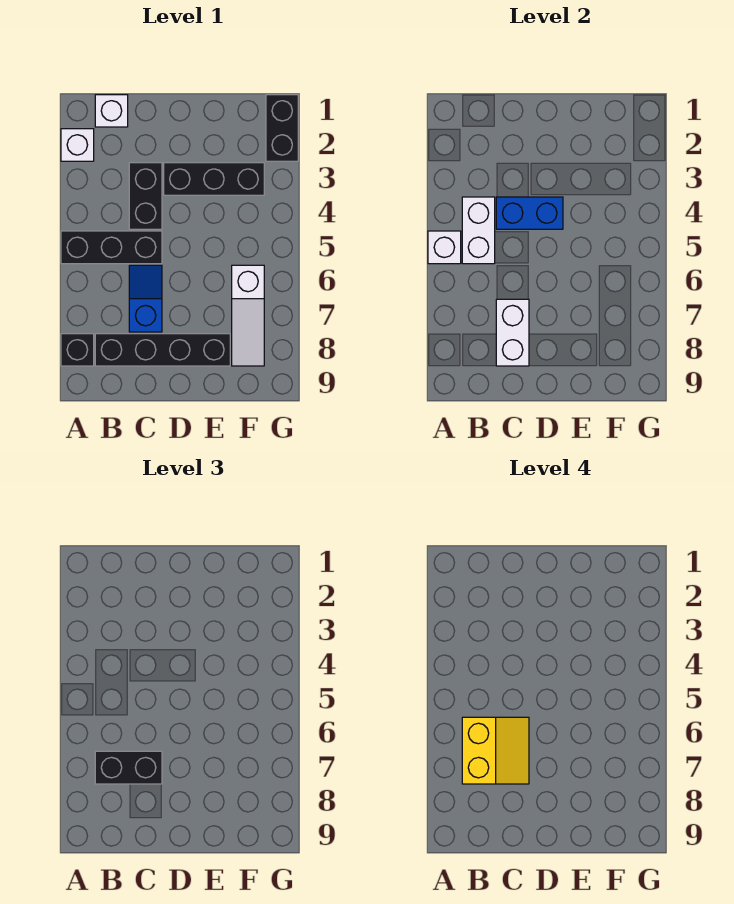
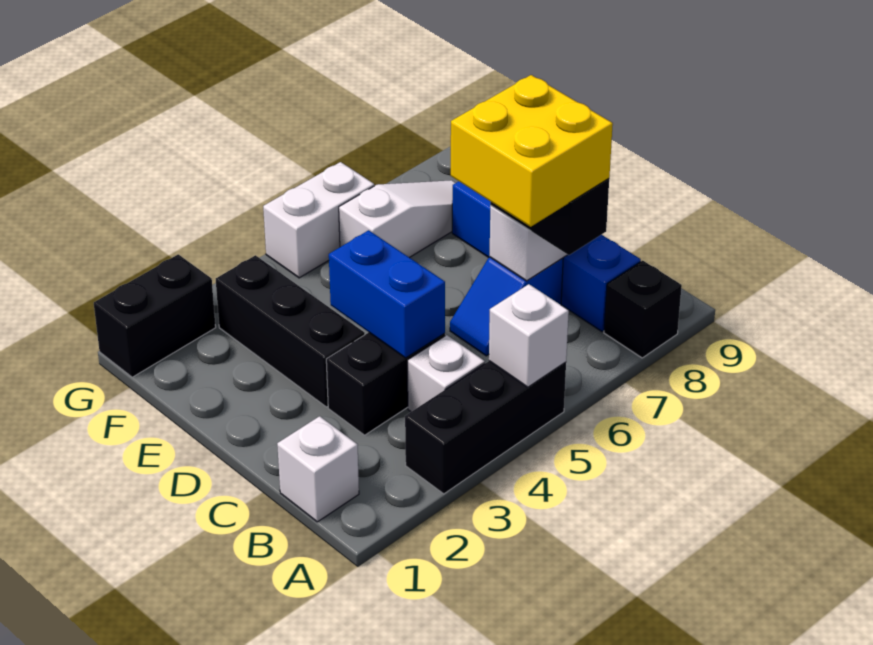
white brick A2 level 1 -> white brick B4 level 1
black brick A5:C5 level 1 -> black brick A3:A5 level 1
white brick B4:B5 level 2 -> white brick G5:G6 level 1
yellow slope B6:C7 level 4 top B -> yellow brick B6:C7 level 4
black brick B8:E8 level 1 -> blue brick B8:E8 level 1

